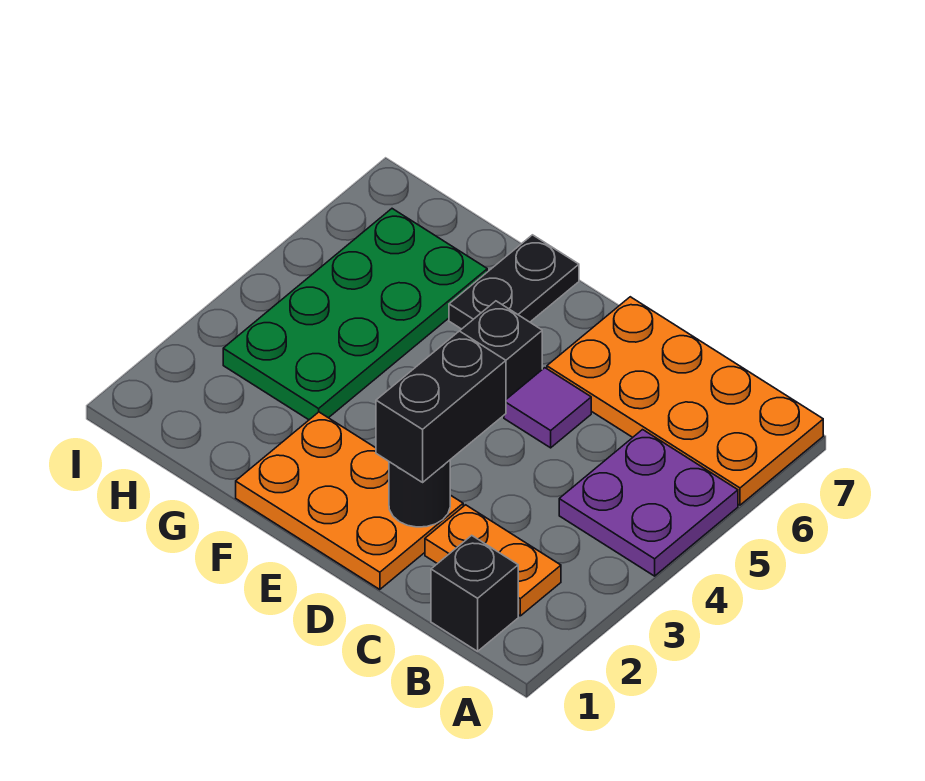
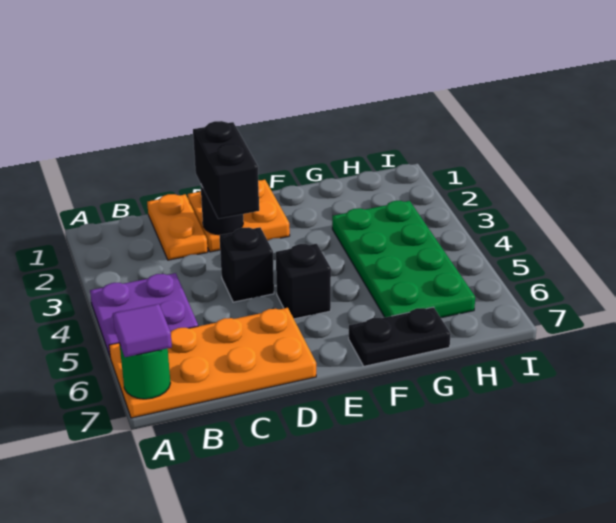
none -> green round brick A7 level 2
black brick B1 level 1 -> black brick D4 level 1
orange plate B2:C2 level 1 -> orange plate C1:C2 level 1
orange plate D1:F2 level 1 -> orange plate D1:E2 level 1
purple tile D5 level 1 -> purple tile A7 level 3
black plate F6:F7 level 1 -> black plate F7:G7 level 1

